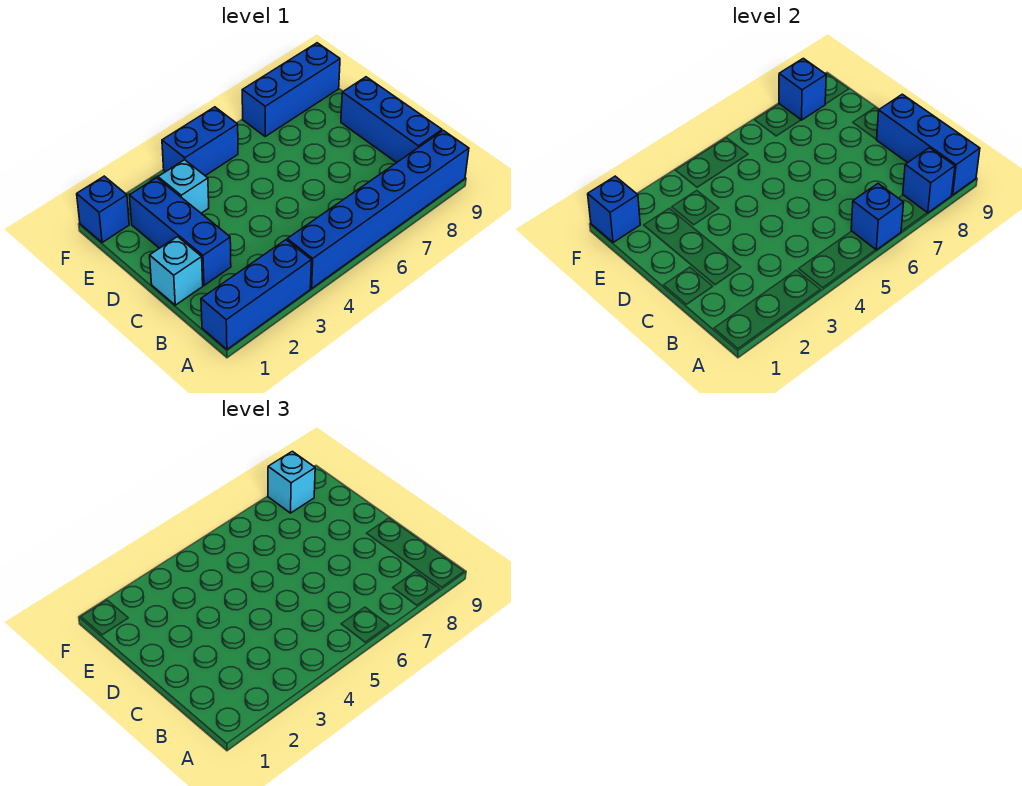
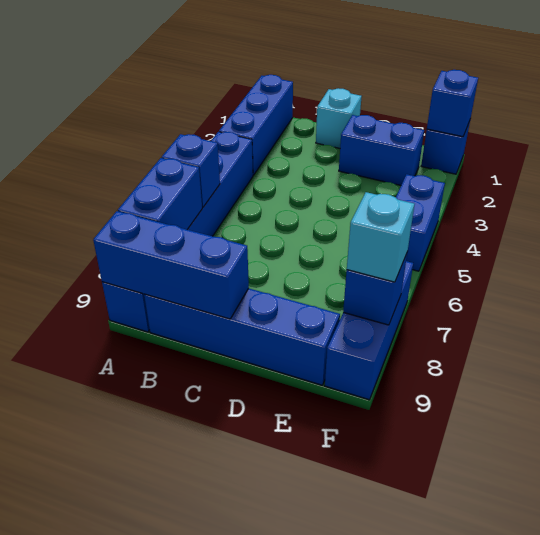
blue brick A8 level 2 -> blue brick A7:A8 level 2
blue brick B9:D9 level 1 -> blue brick B9:E9 level 1
blue brick C2:E2 level 1 -> blue brick D2:E2 level 1
cyan brick E3 level 1 -> none

